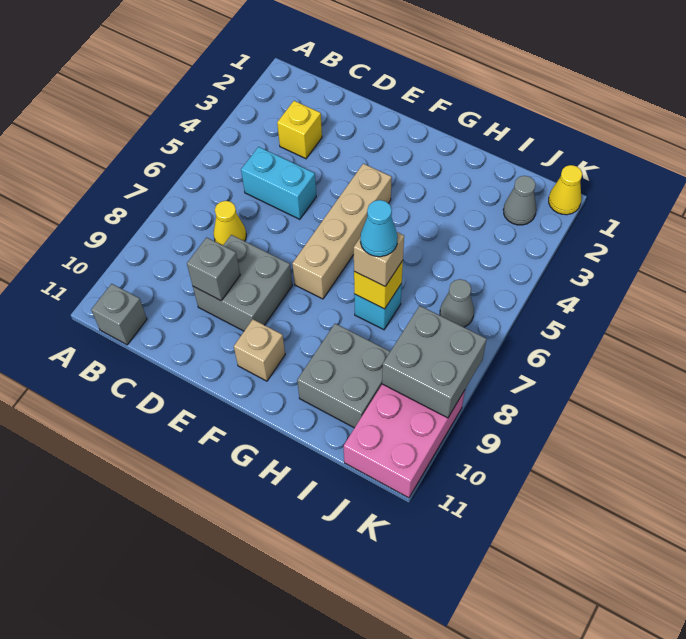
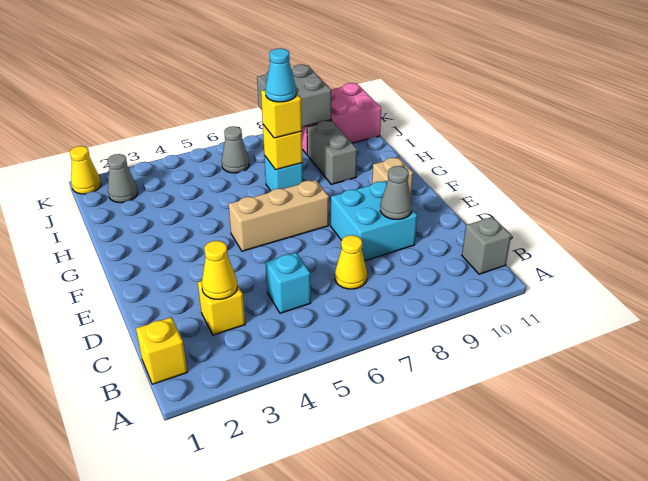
none -> yellow brick B1 level 1
none -> yellow cone C3 level 2
cyan brick C5:D5 level 1 -> cyan brick C5 level 1
grey brick D8:E9 level 1 -> cyan brick D8:E9 level 1
grey brick D9 level 2 -> grey cone D9 level 2
tan brick F4:F7 level 1 -> tan brick F5:F7 level 1
tan brick H7 level 3 -> yellow brick H7 level 3
grey brick H9:I10 level 1 -> grey brick H9:I9 level 1

